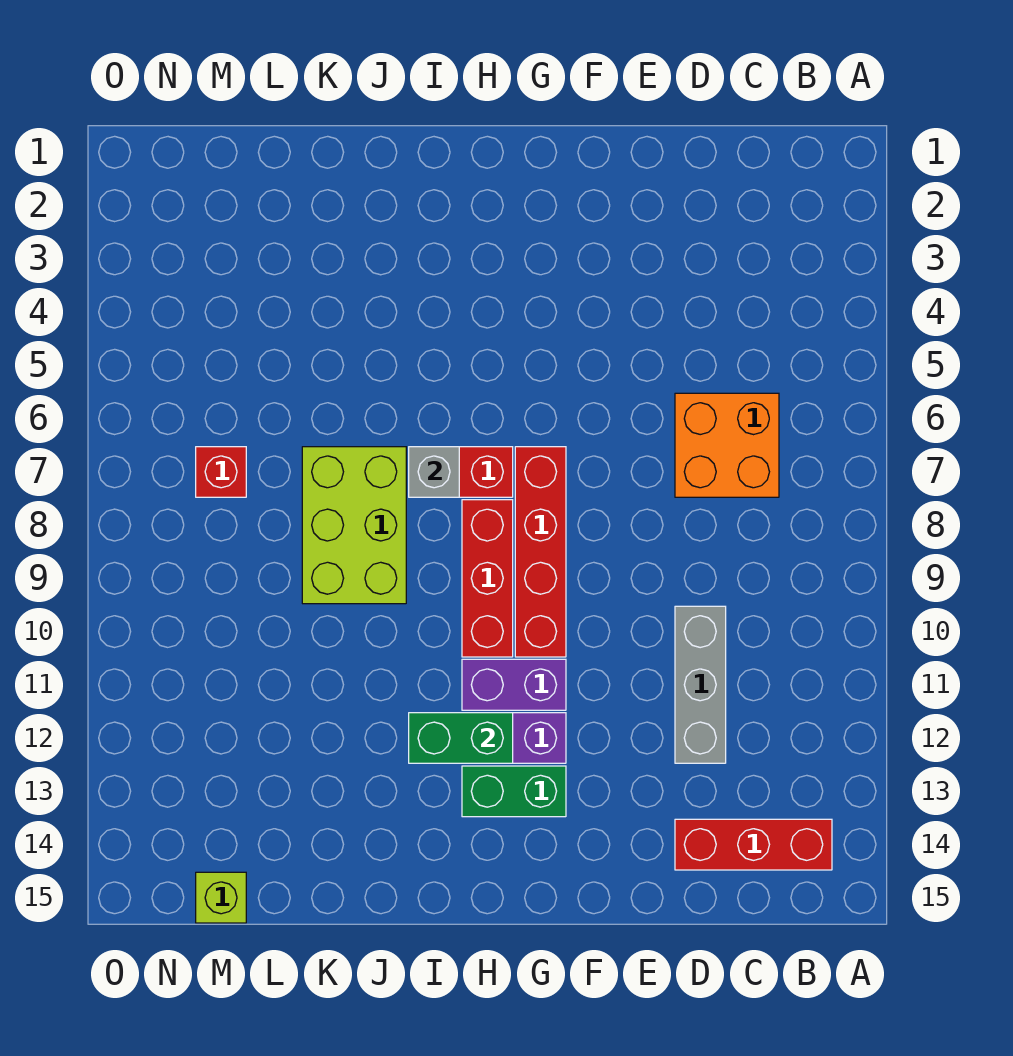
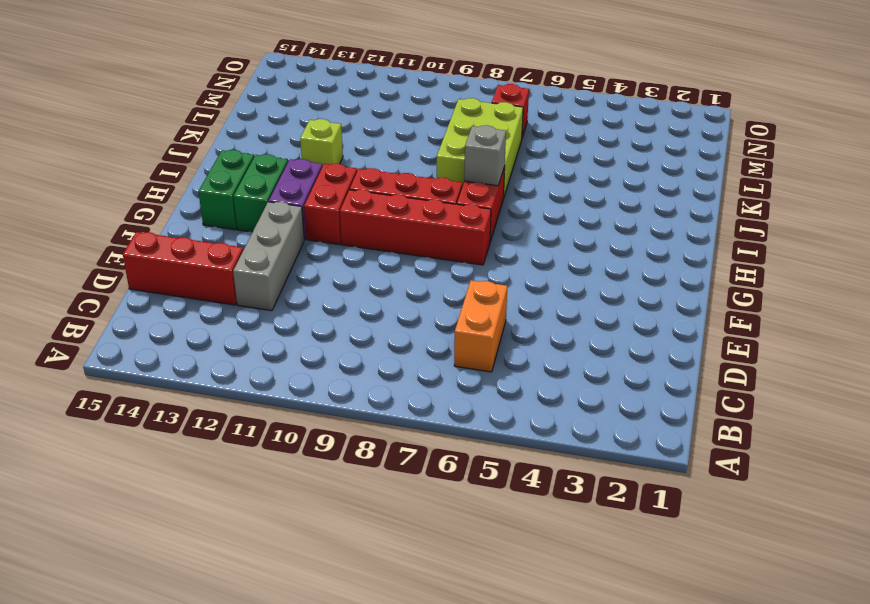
red brick B14:D14 level 1 -> red brick D13:D15 level 1
orange brick C6:D7 level 1 -> orange brick C6:D6 level 1
grey brick D10:D12 level 1 -> grey brick D12:F12 level 1
purple brick G11:H11 level 1 -> red brick G11:H11 level 1
green brick H12:I12 level 2 -> green brick G14:H14 level 1
lime brick J7:K9 level 1 -> lime brick J7:L8 level 1
lime brick M15 level 1 -> lime brick J12 level 1

